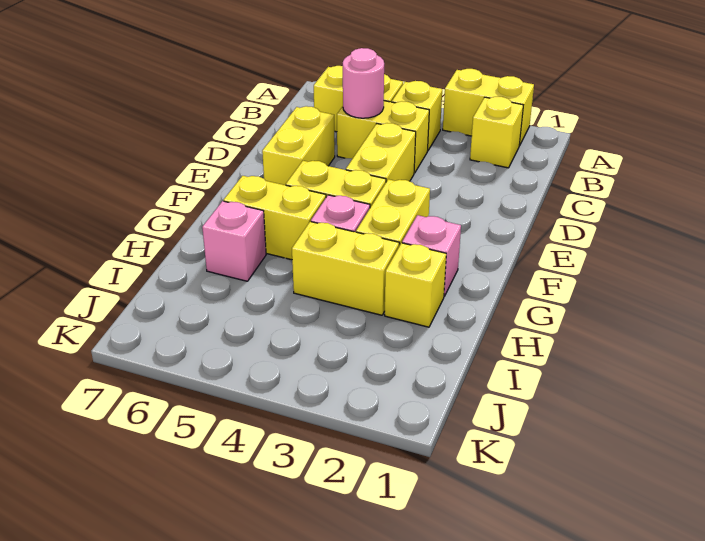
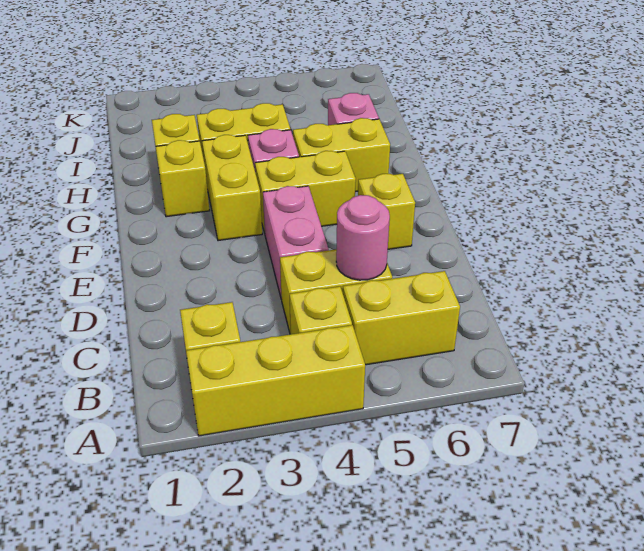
yellow brick A2:A3 level 1 -> yellow brick A2:A4 level 1
yellow brick D4:E4 level 1 -> pink brick D4:E4 level 1
yellow brick D6:E6 level 1 -> yellow brick E6 level 1
pink brick G2 level 1 -> yellow brick G2 level 1

